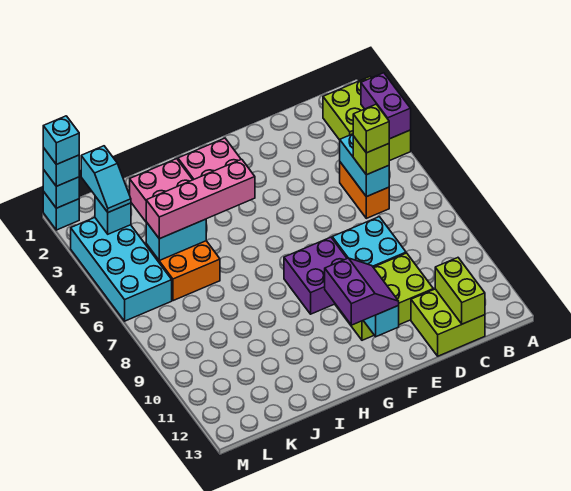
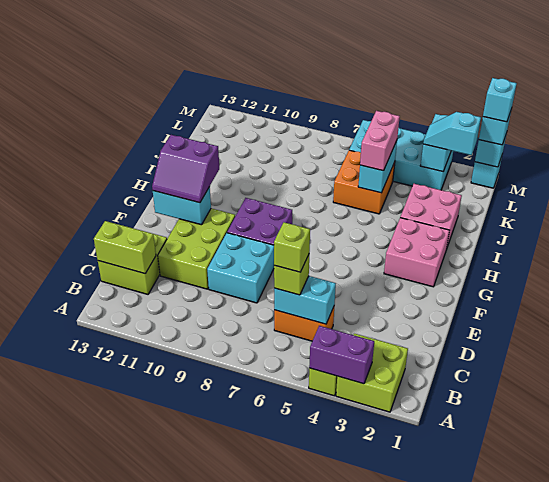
pink brick H5:K5 level 3 -> pink brick J5:K5 level 3
cyan brick L3 level 2 -> cyan brick L3:M3 level 2

